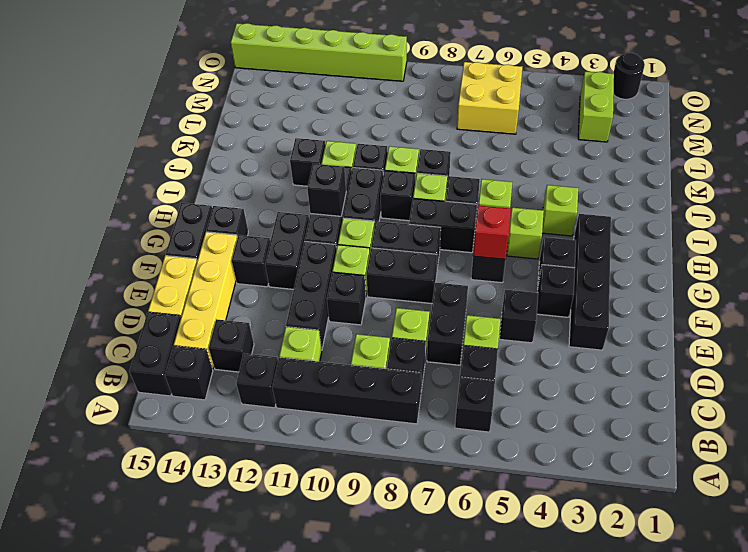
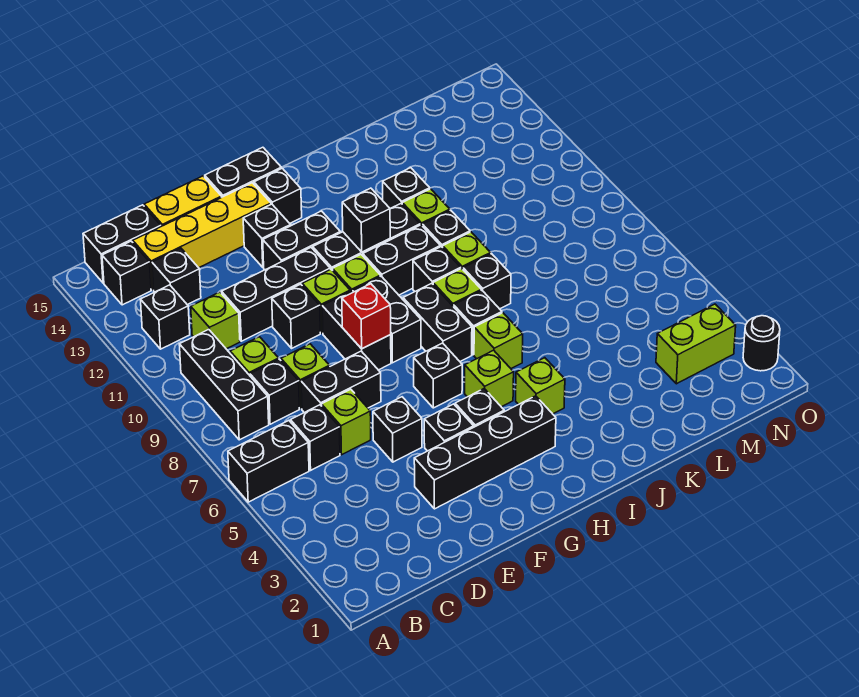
black brick B6 level 1 -> black brick A6:B6 level 1
black brick B8:B11 level 1 -> black brick B8:B10 level 1
red brick G6 level 2 -> red brick F8 level 2
yellow brick M6:N7 level 1 -> none
lime brick O10:O15 level 1 -> none

